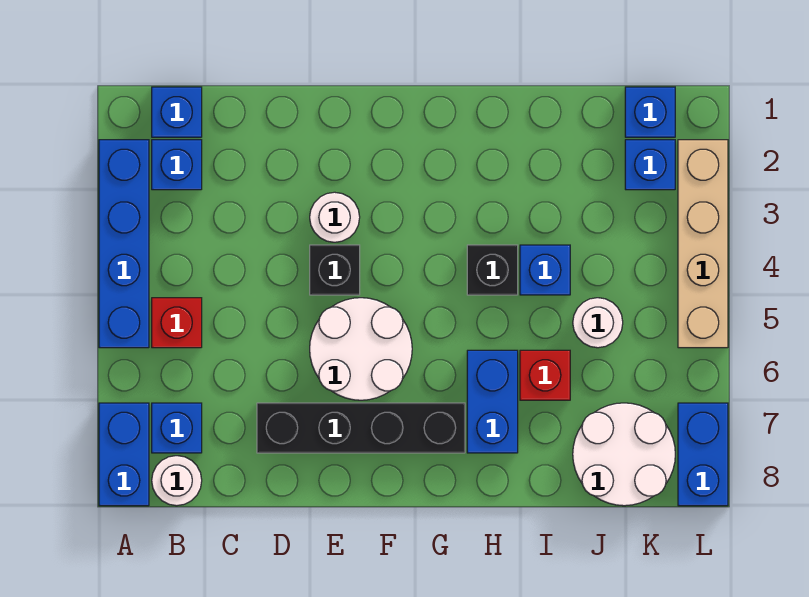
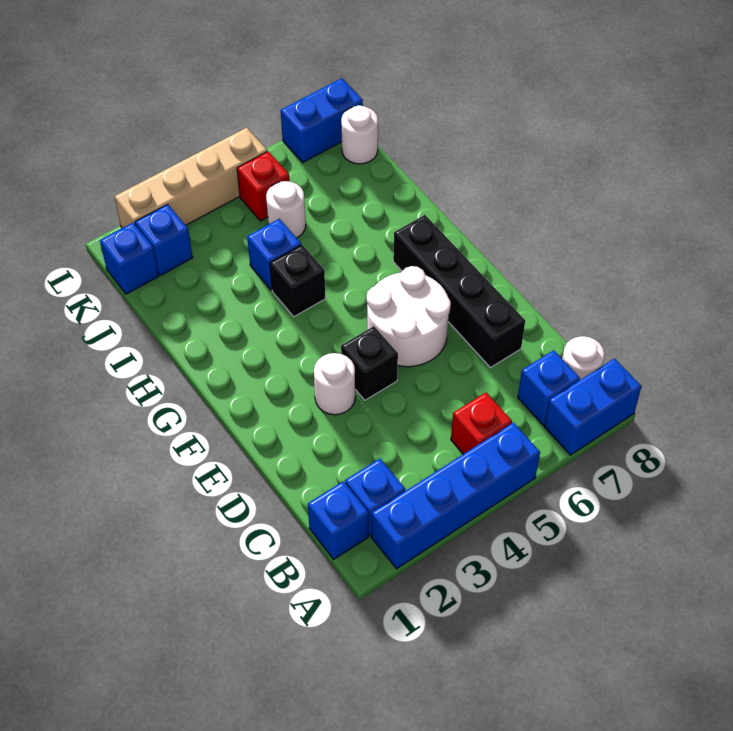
blue brick H6:H7 level 1 -> none
red brick I6 level 1 -> red brick K5 level 1
white round brick J7:K8 level 1 -> white round brick K8 level 1

